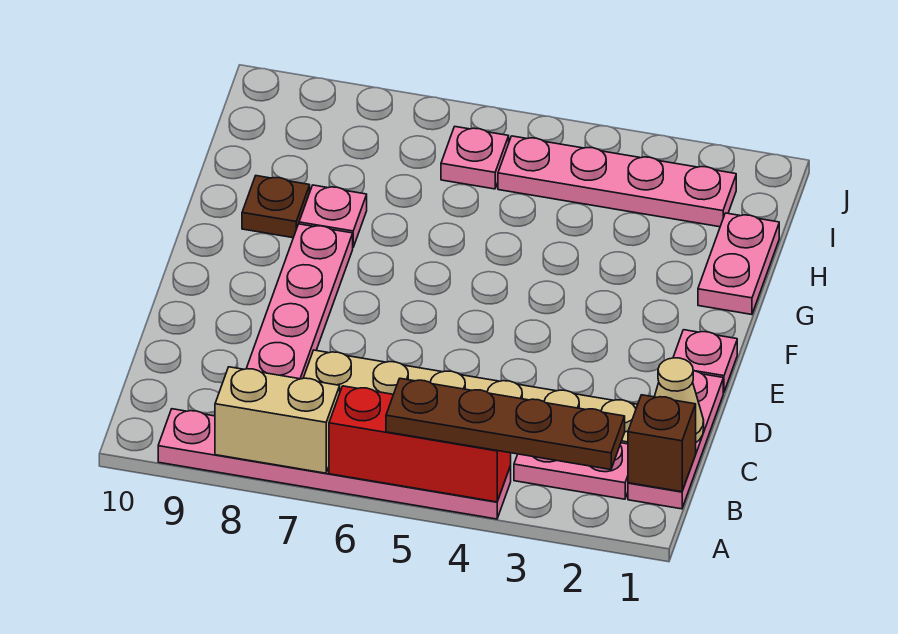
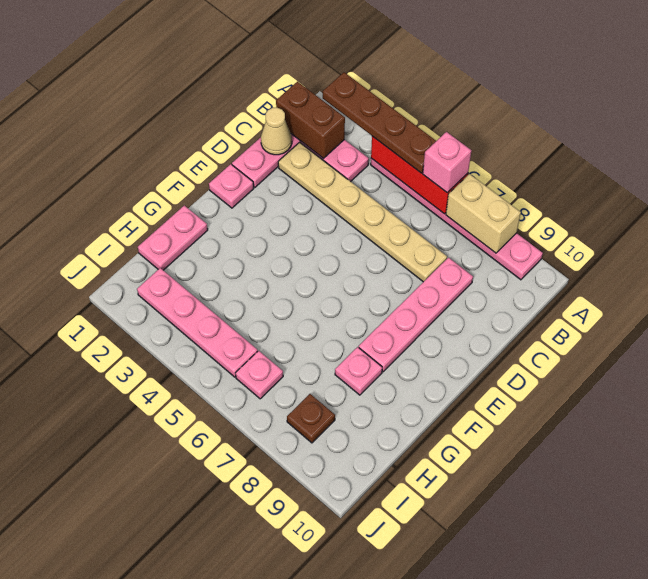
none -> pink brick A6 level 3
brown brick B1 level 2 -> brown brick B1:B2 level 2
brown plate G9 level 1 -> brown plate I8 level 1

